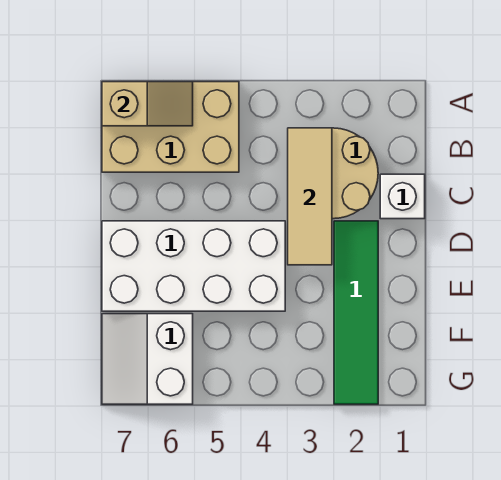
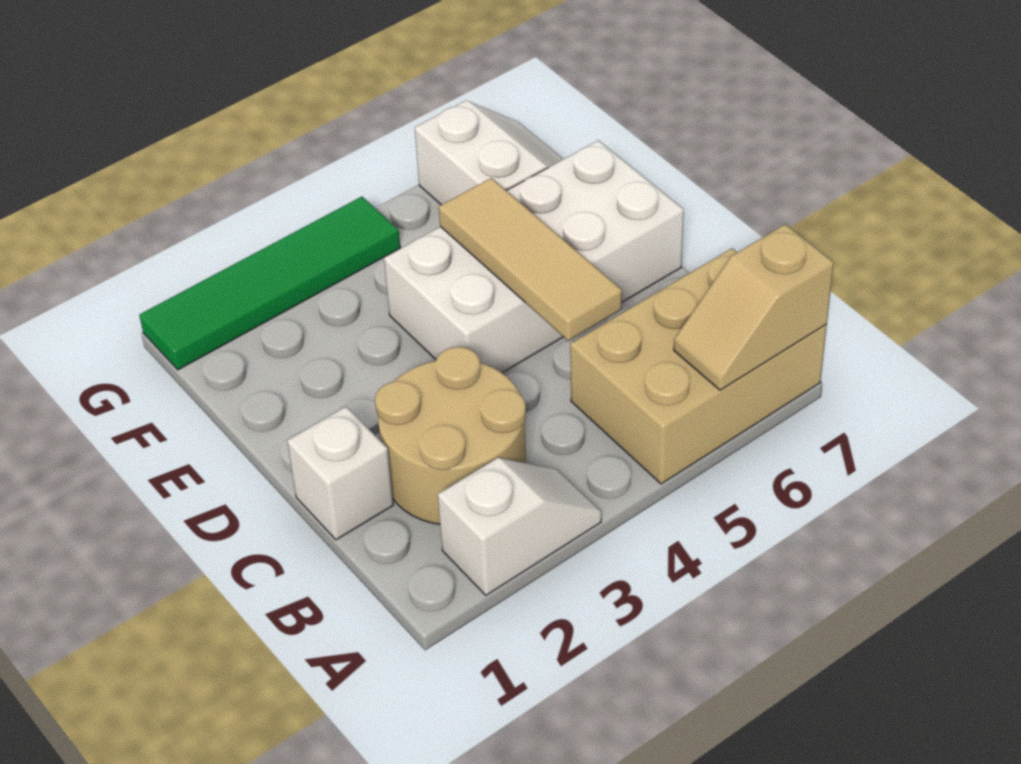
none -> white slope A2:A3 level 1 top 2
tan tile B3:D3 level 2 -> tan tile C5:E5 level 2
green tile D2:G2 level 1 -> green tile G1:G4 level 1

